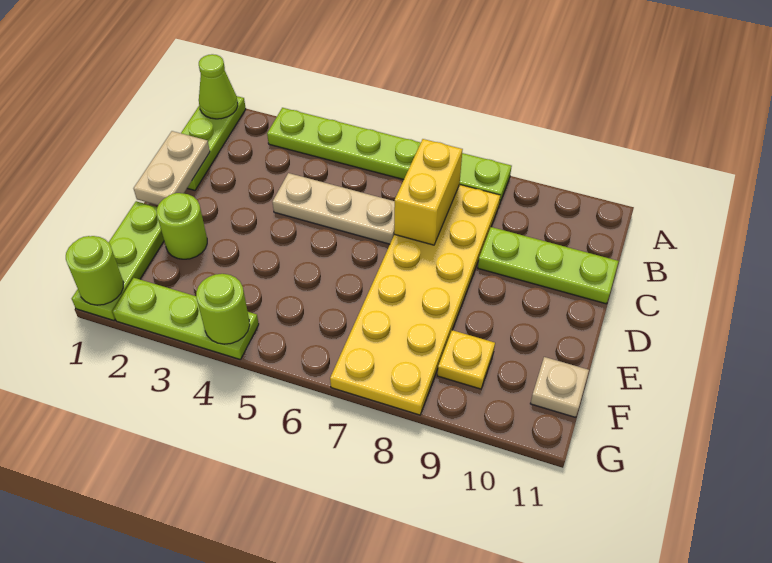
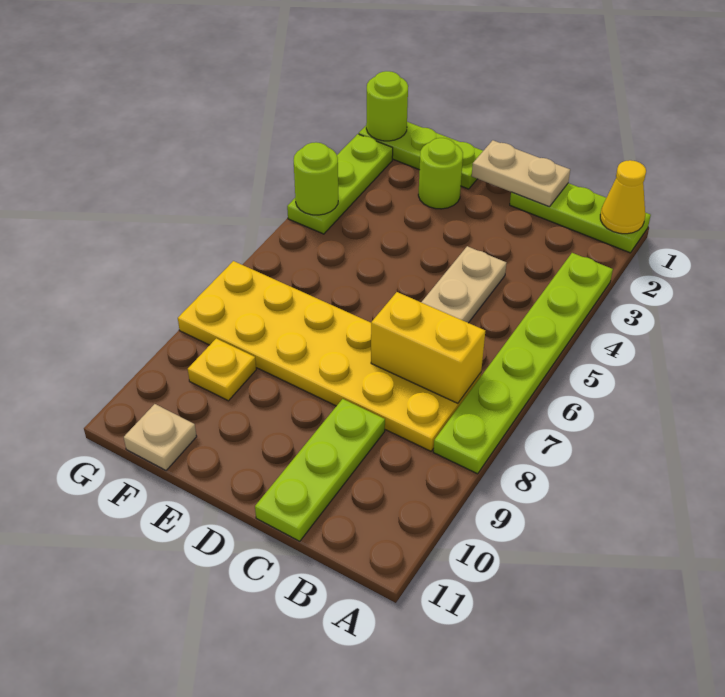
lime cone A1 level 2 -> yellow cone A1 level 2

